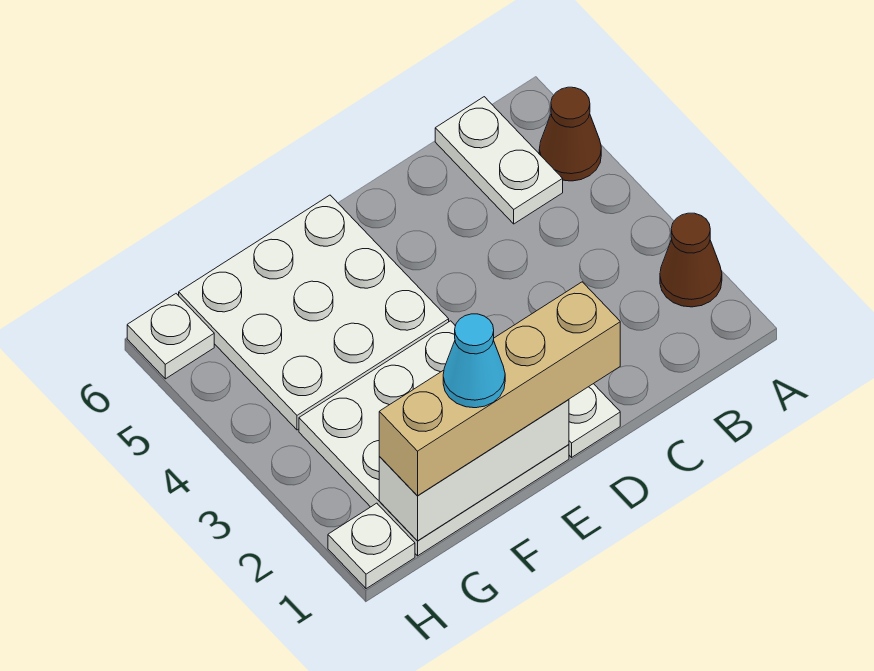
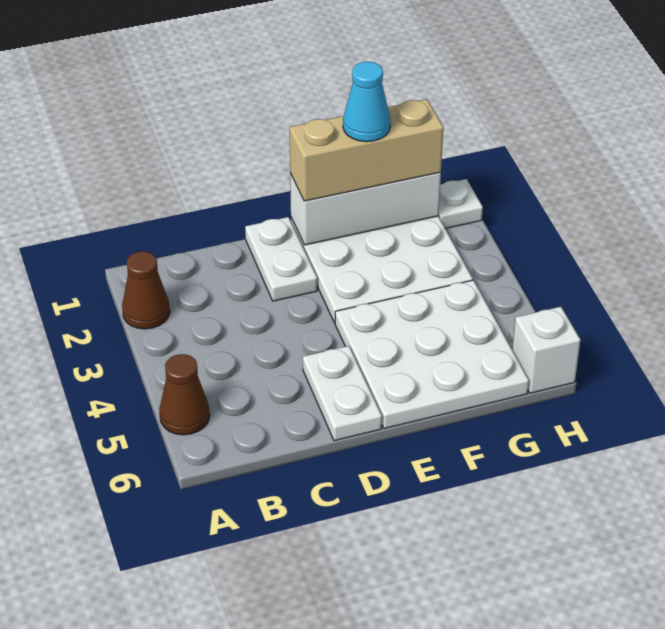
white plate B5:B6 level 1 -> white plate D5:D6 level 1
tan brick D1:G1 level 3 -> tan brick E1:G1 level 3
white plate H6 level 1 -> white brick H6 level 1

